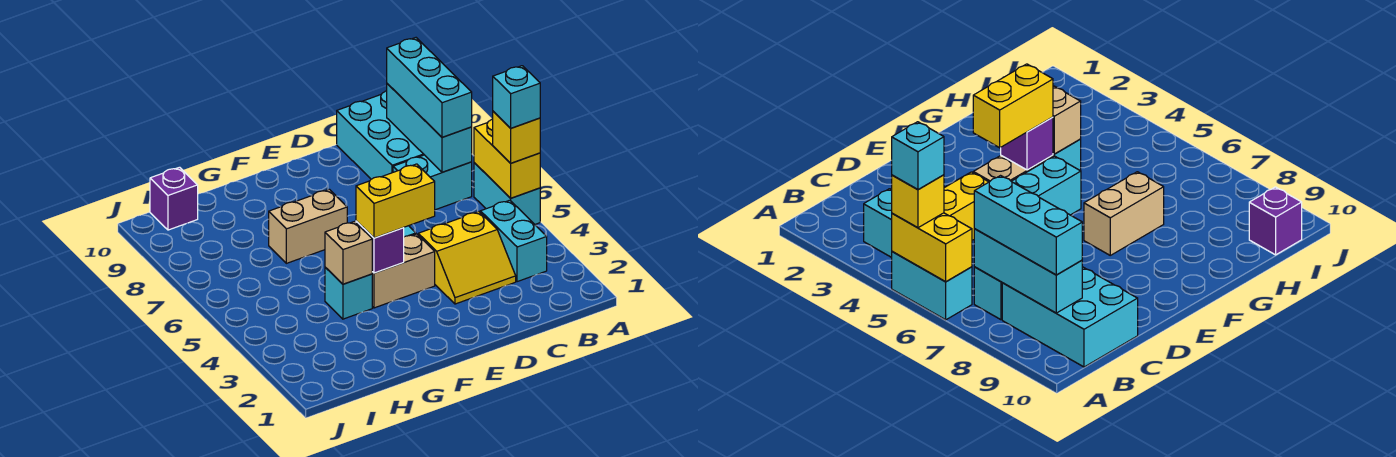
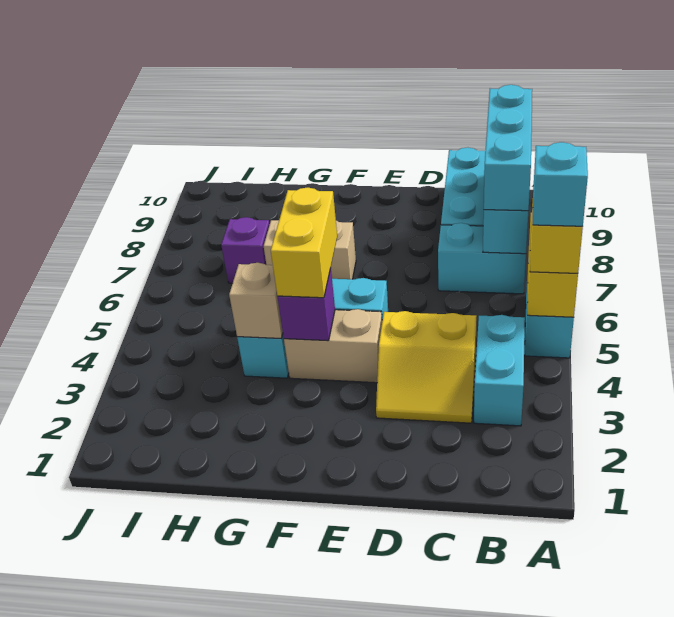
yellow brick E4:F4 level 3 -> yellow brick F4:F5 level 3
purple brick I10 level 1 -> purple brick H7 level 1

